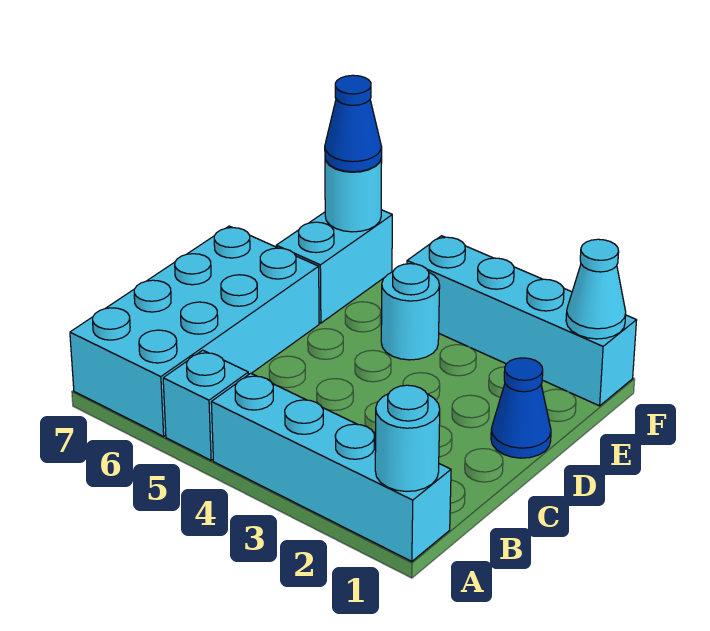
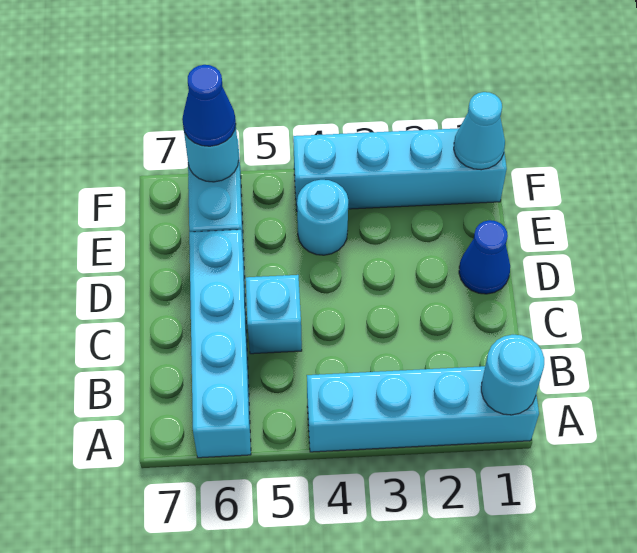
cyan brick A5 level 1 -> cyan brick C5 level 1
cyan brick A6:D7 level 1 -> cyan brick A6:D6 level 1

